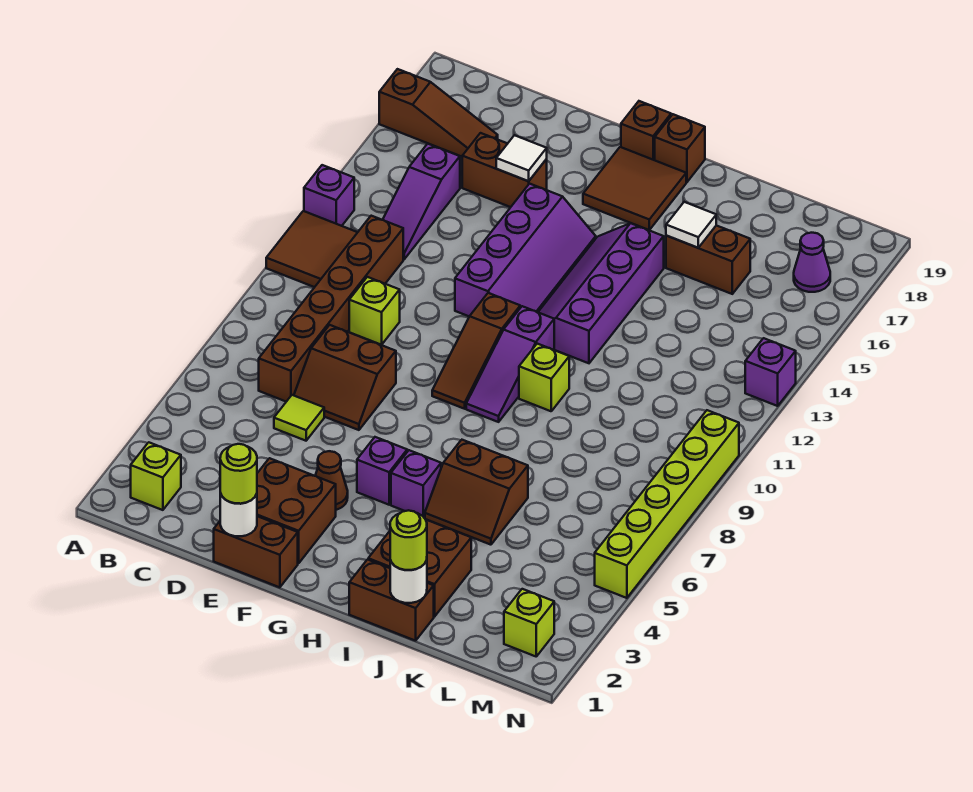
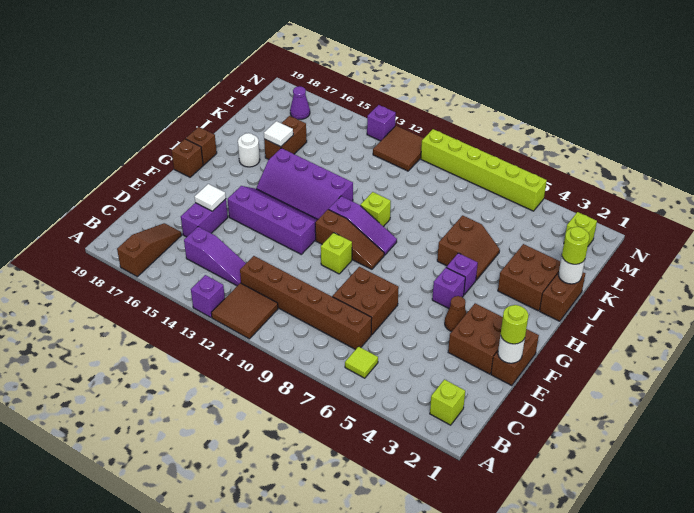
lime tile D6 level 1 -> lime tile B6 level 1
brown slope D7:E8 level 1 top 8 -> brown brick D7:E8 level 1
lime brick D10 level 1 -> lime brick F10 level 1
brown brick D16:E16 level 1 -> purple brick D16:E16 level 1
brown tile G17:H18 level 1 -> brown tile M11:N12 level 1
none -> white round brick I17 level 1

